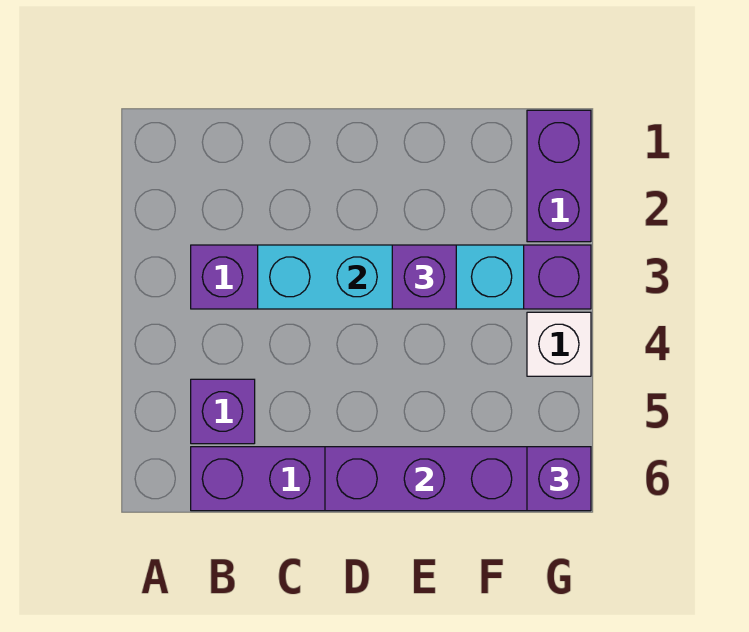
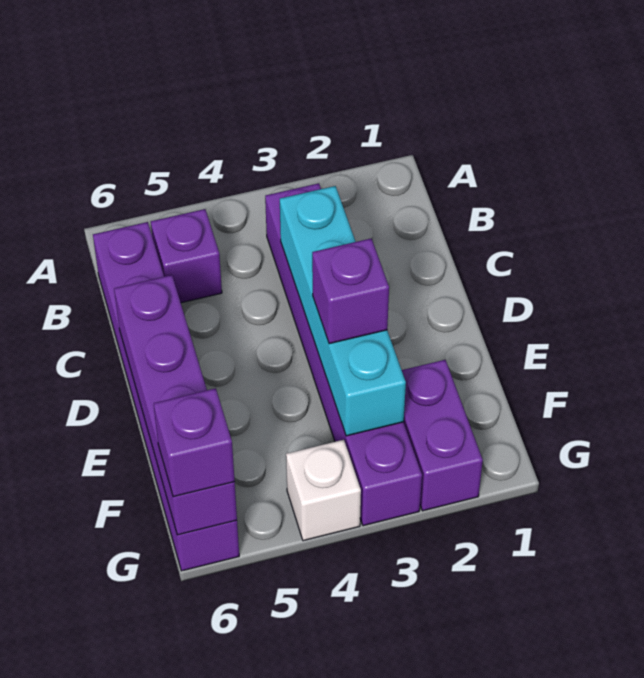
purple brick G1:G2 level 1 -> purple brick F2:G2 level 1

